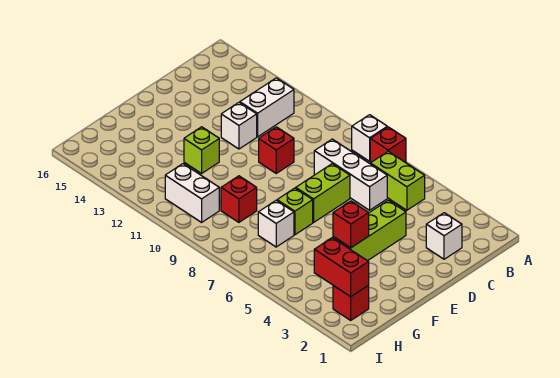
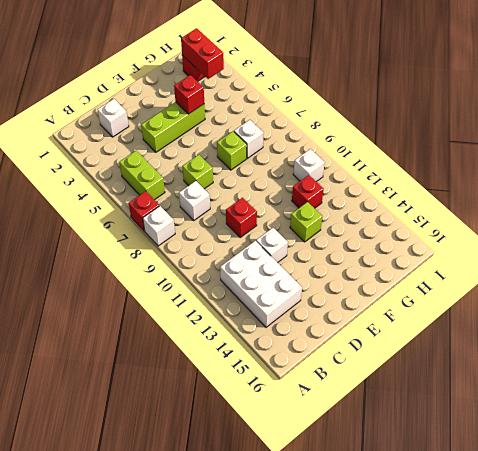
white brick B12:C12 level 1 -> white brick B12:C14 level 1
white brick C6:C8 level 1 -> white brick C8 level 1
lime brick D7:E7 level 1 -> lime brick D7 level 1
red brick G9 level 1 -> red brick G11 level 1
white brick H10:H11 level 1 -> white brick H10 level 1

